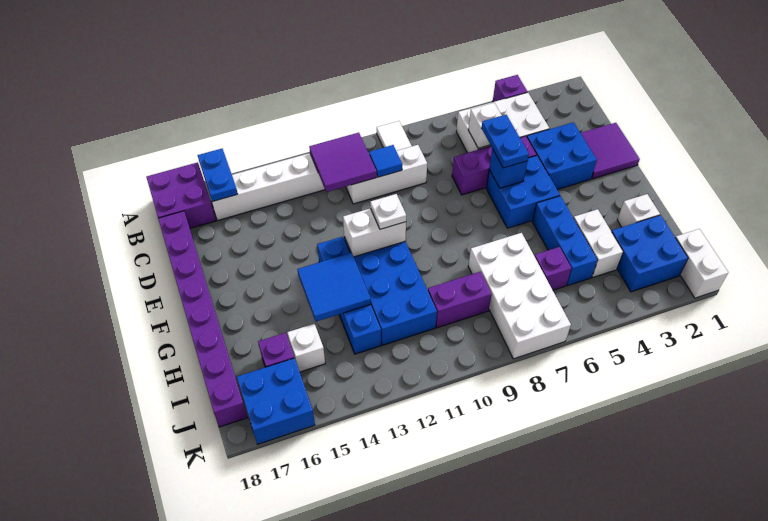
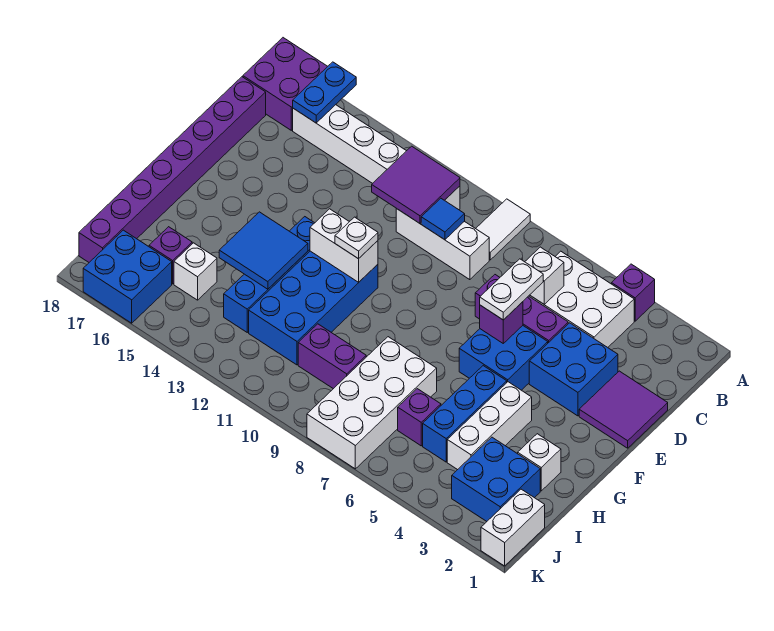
blue plate D6:E6 level 3 -> white plate D6:E6 level 3
blue brick E6 level 2 -> purple brick E6 level 2
white brick H4:I4 level 1 -> white brick G4:I4 level 1

